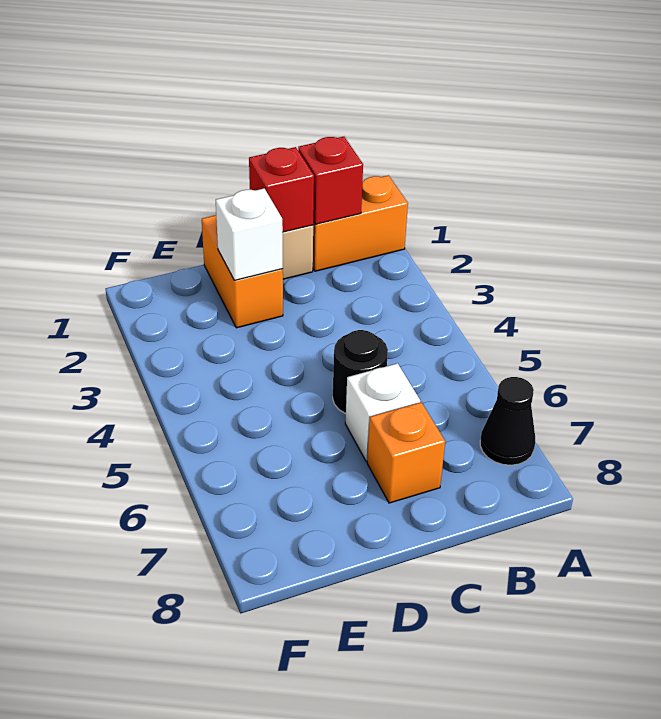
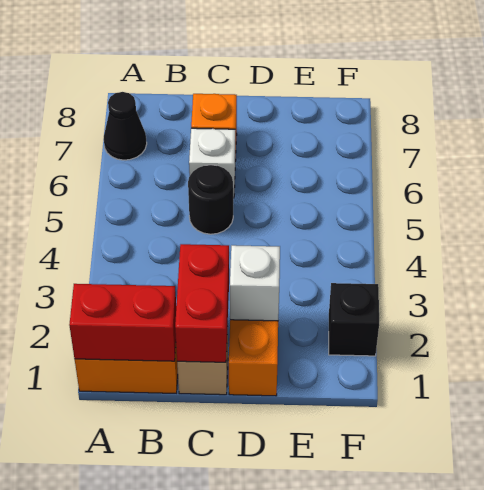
red brick B1 level 2 -> red brick A1:B1 level 2
red brick C1 level 2 -> red brick C1:C2 level 2
none -> black brick F2 level 1

